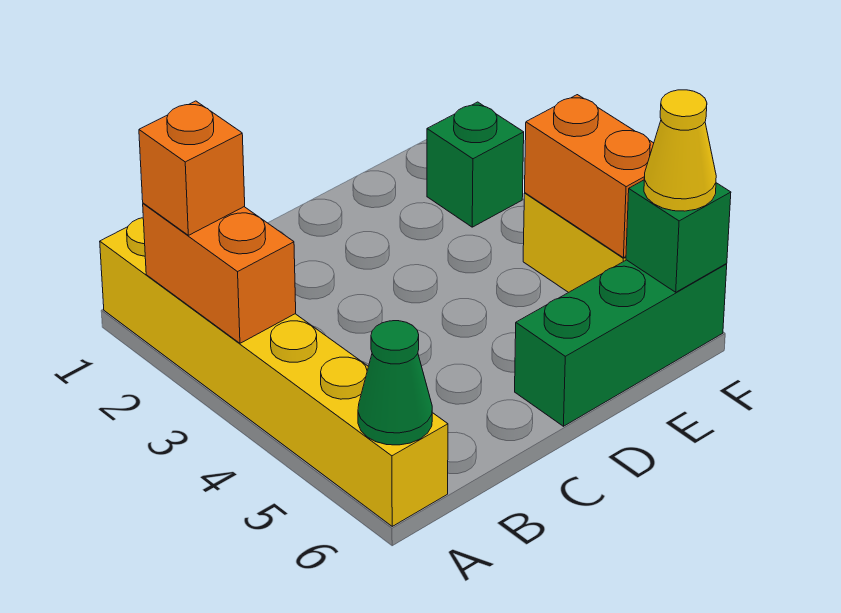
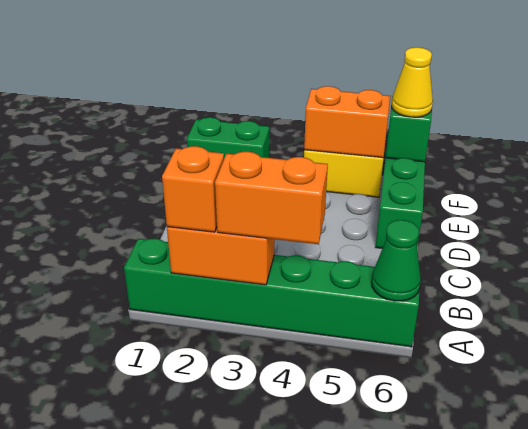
yellow brick A1:A6 level 1 -> green brick A1:A6 level 1
none -> orange brick A3:A4 level 3
green brick F2 level 1 -> green brick F1:F2 level 1

